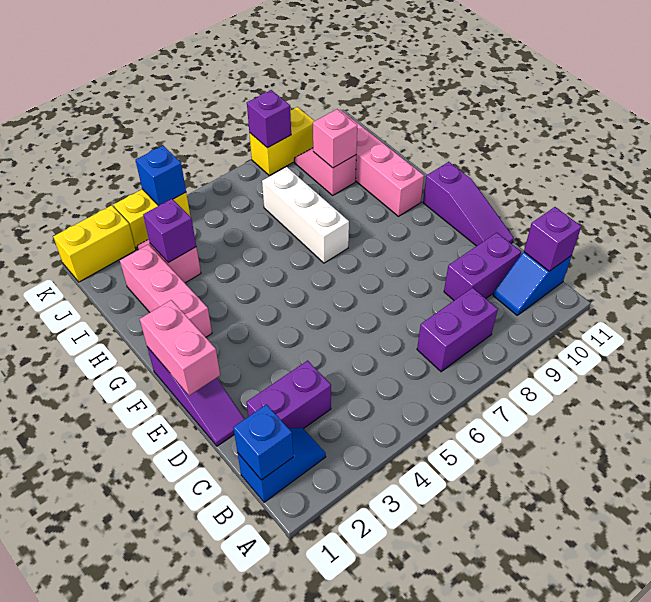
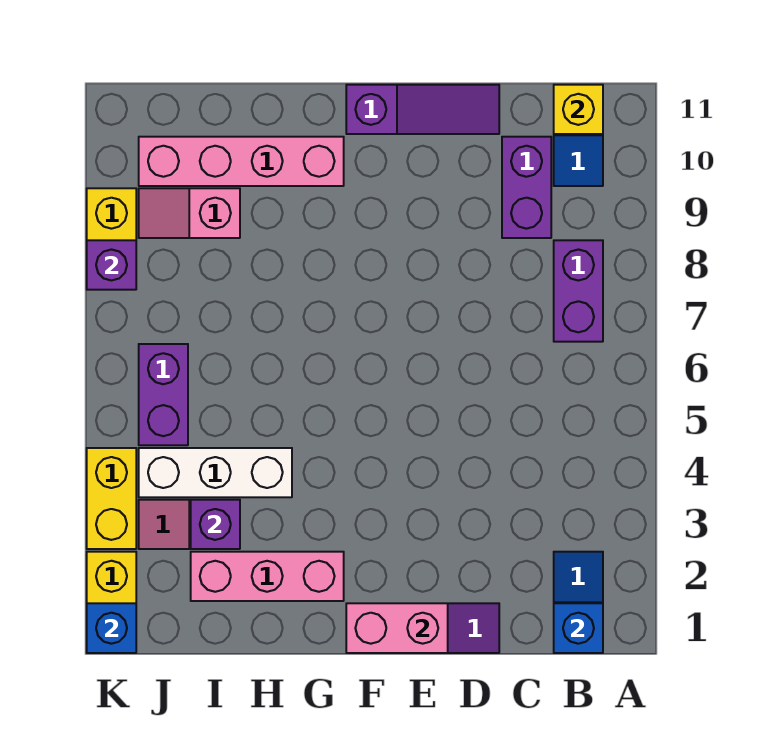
purple brick B11 level 2 -> yellow brick B11 level 2
purple brick C2:C3 level 1 -> purple brick J5:J6 level 1
white brick G7:I7 level 1 -> white brick H4:J4 level 1
pink brick I9 level 2 -> none
blue brick K4 level 2 -> blue brick K1 level 2

